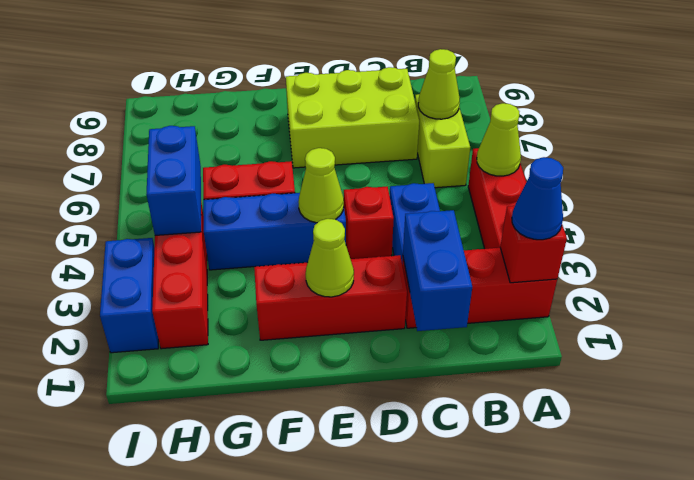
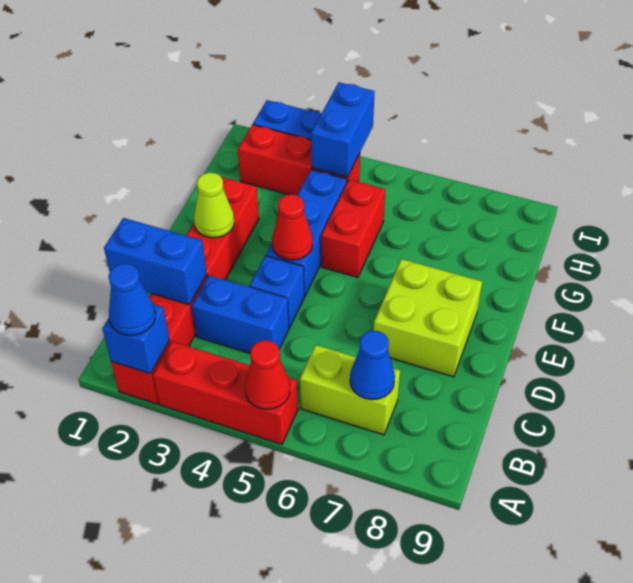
red brick A2 level 2 -> blue brick A2 level 2
lime cone A5 level 2 -> red cone A5 level 2
lime cone B7 level 2 -> blue cone B7 level 2
lime brick C7:E8 level 1 -> lime brick D7:E8 level 1
red brick D4 level 1 -> blue brick D4 level 1
lime cone E4 level 2 -> red cone E4 level 2
blue brick H4:H5 level 2 -> blue brick H4:I4 level 2

